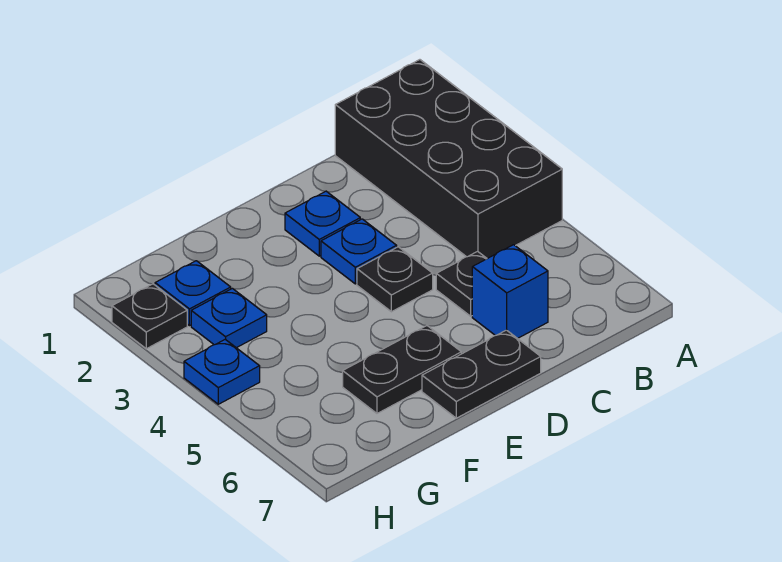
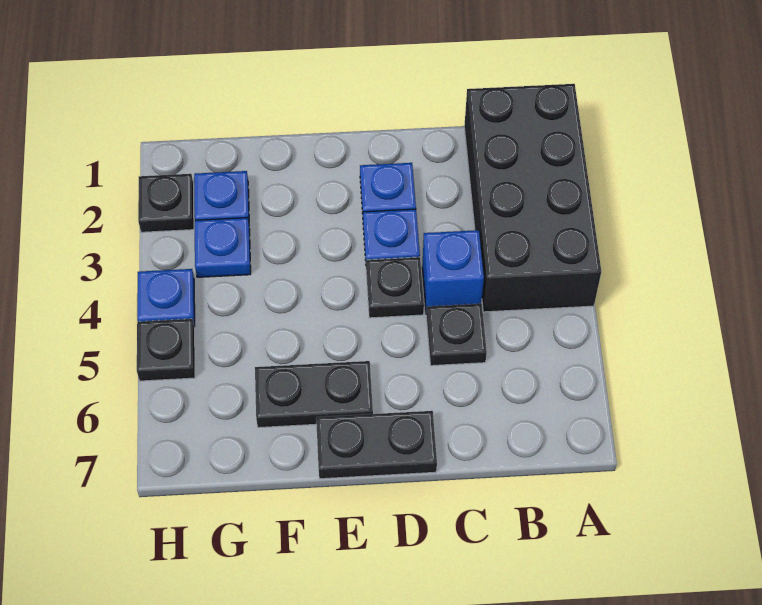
blue brick C6 level 1 -> blue brick C4 level 1
none -> black plate H5 level 1

